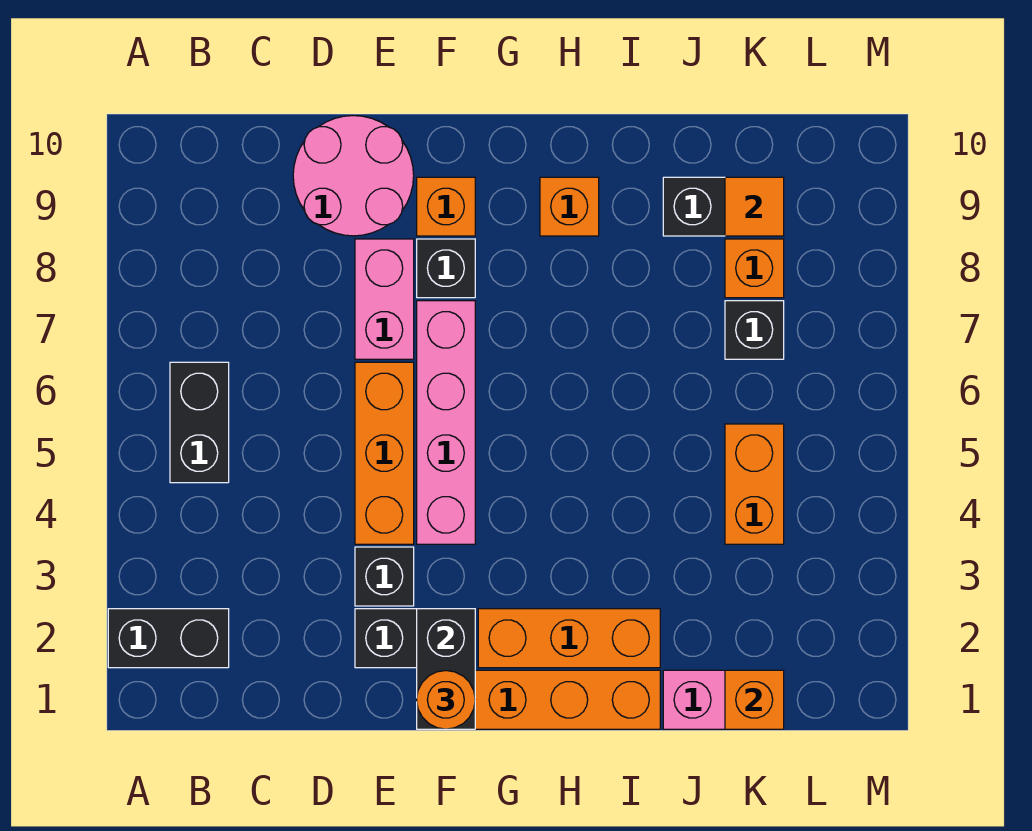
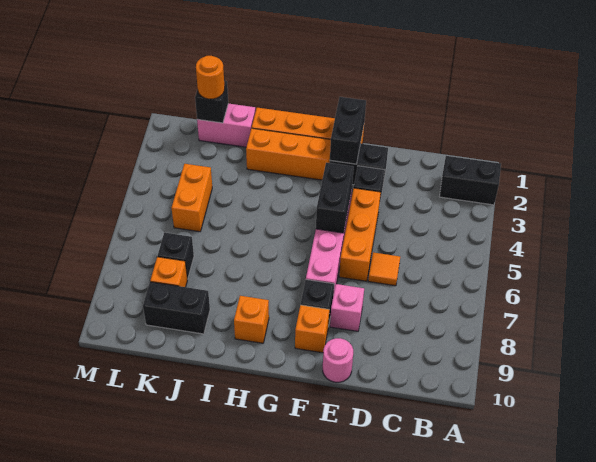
black brick B5:B6 level 1 -> black brick F4:F5 level 2
pink round brick D9:E10 level 1 -> pink round brick E10 level 1
pink brick E7:E8 level 1 -> pink brick E8 level 1
orange round brick F1 level 3 -> orange round brick K1 level 3
orange brick K1 level 2 -> black brick K1 level 2
orange tile K9 level 2 -> orange tile D6 level 1

